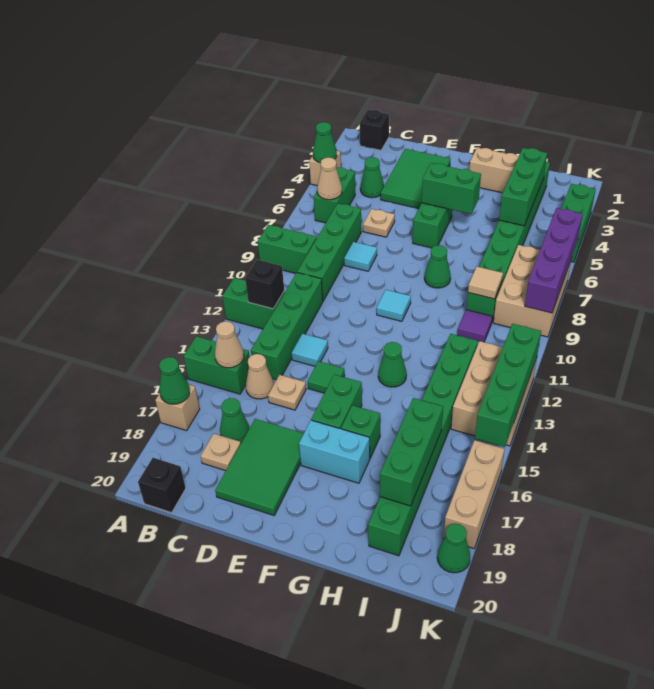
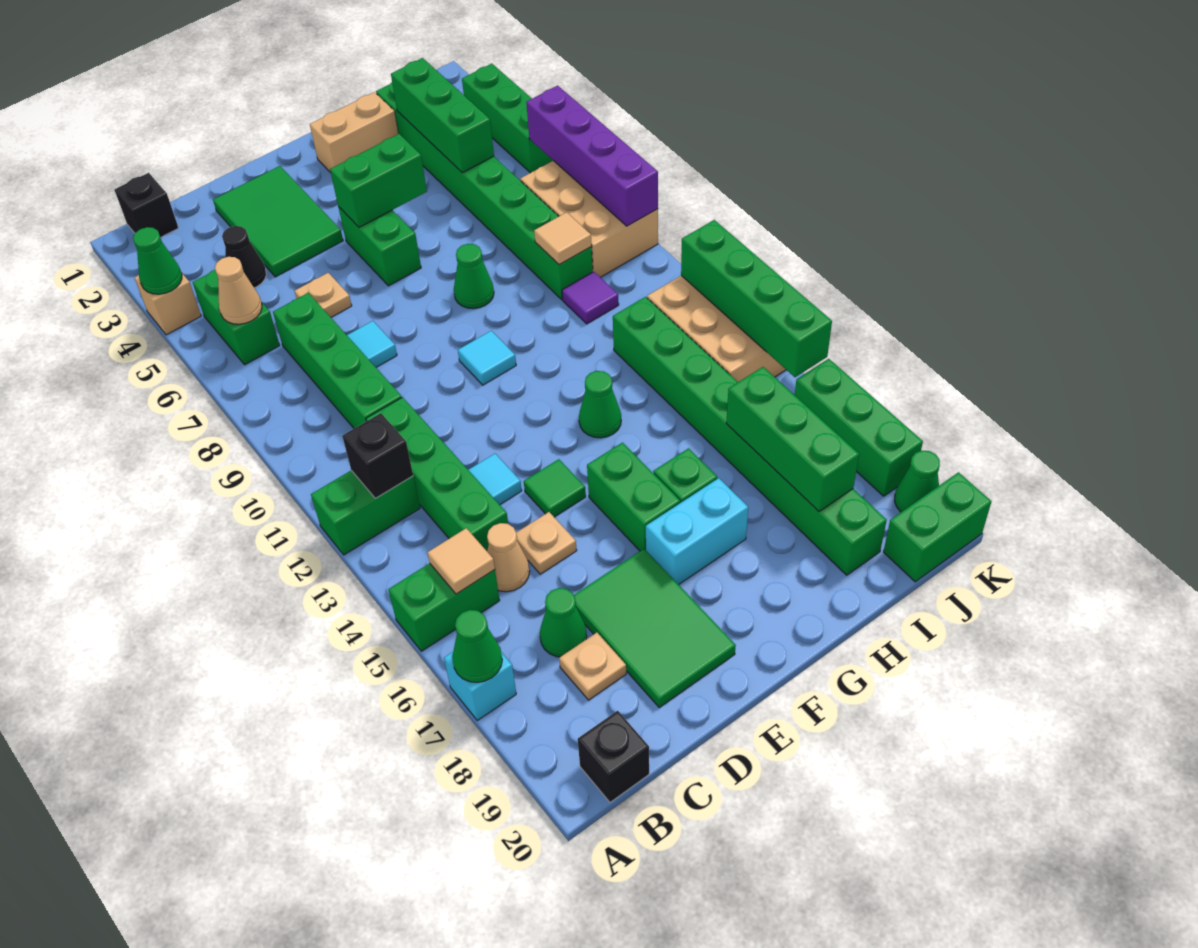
green brick A9:B9 level 1 -> green brick J20:K20 level 1
tan brick A17 level 1 -> cyan brick A17 level 1
tan cone B15 level 2 -> tan tile B15 level 2
green cone C4 level 1 -> black cone C4 level 1
tan brick K16:K18 level 1 -> green brick K16:K18 level 1

